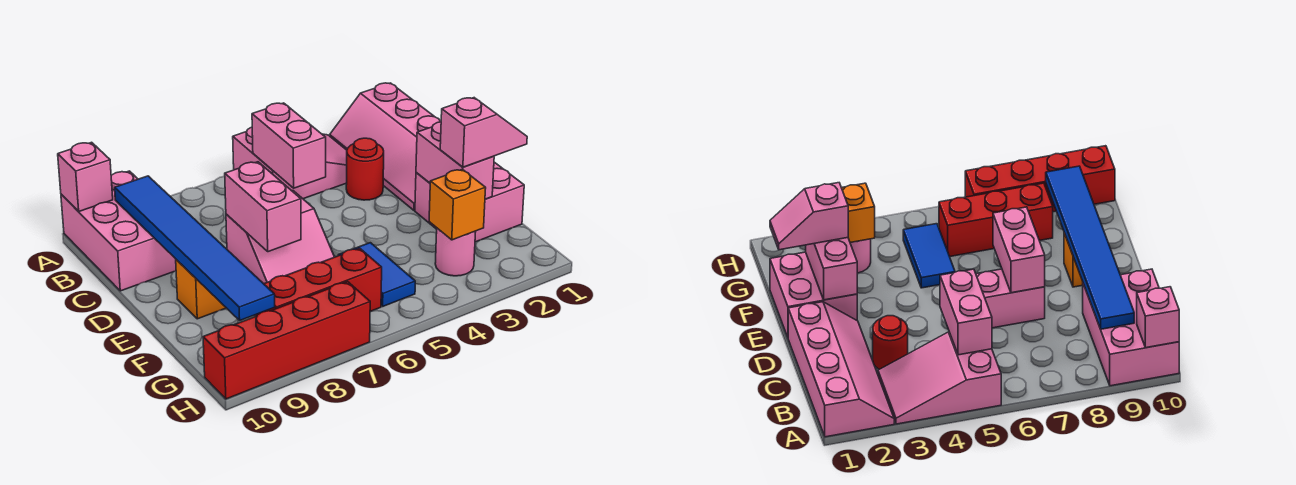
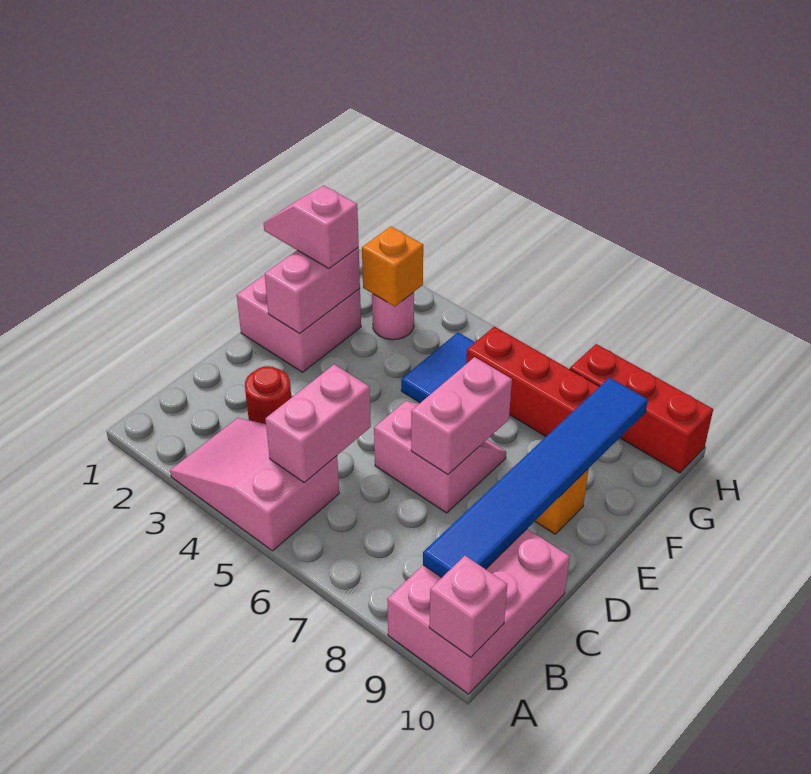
pink slope A1:D2 level 1 top 1 -> none
red brick H7:H10 level 1 -> red brick H8:H10 level 1

